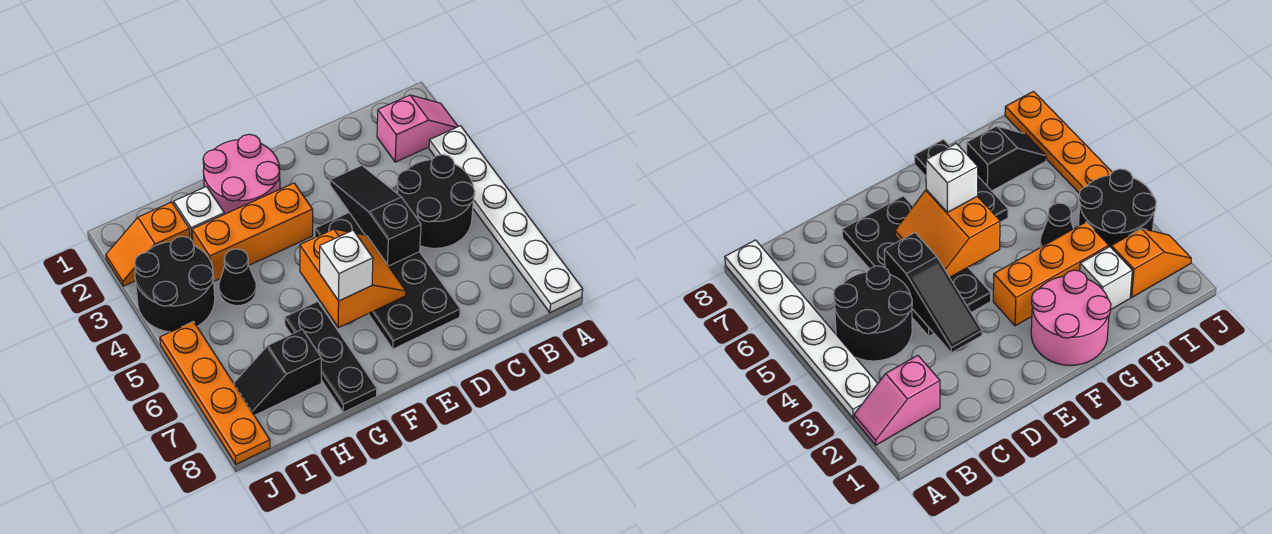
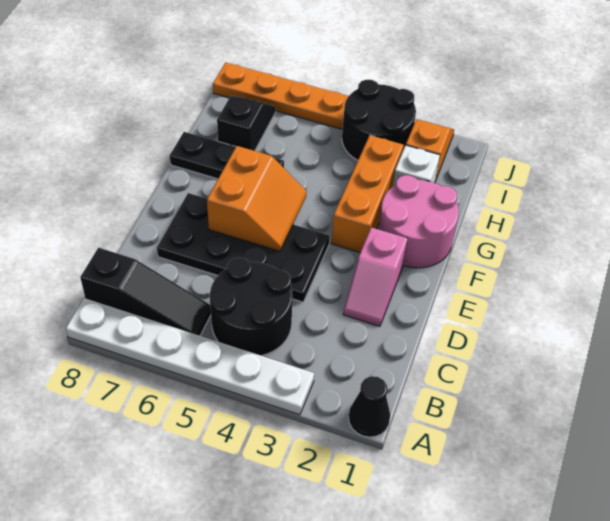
pink slope A2:B2 level 1 top B -> pink slope D2:E2 level 1 top E
black slope D3:D5 level 2 top 5 -> black slope B6:B8 level 1 top 8
orange slope E5:F6 level 2 top F -> orange slope E5:F6 level 2 top 6
white brick F6 level 3 -> none
black cone H4 level 1 -> black cone A1 level 1

